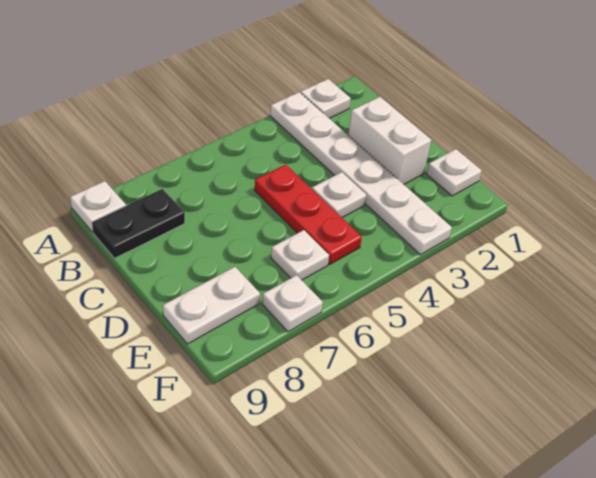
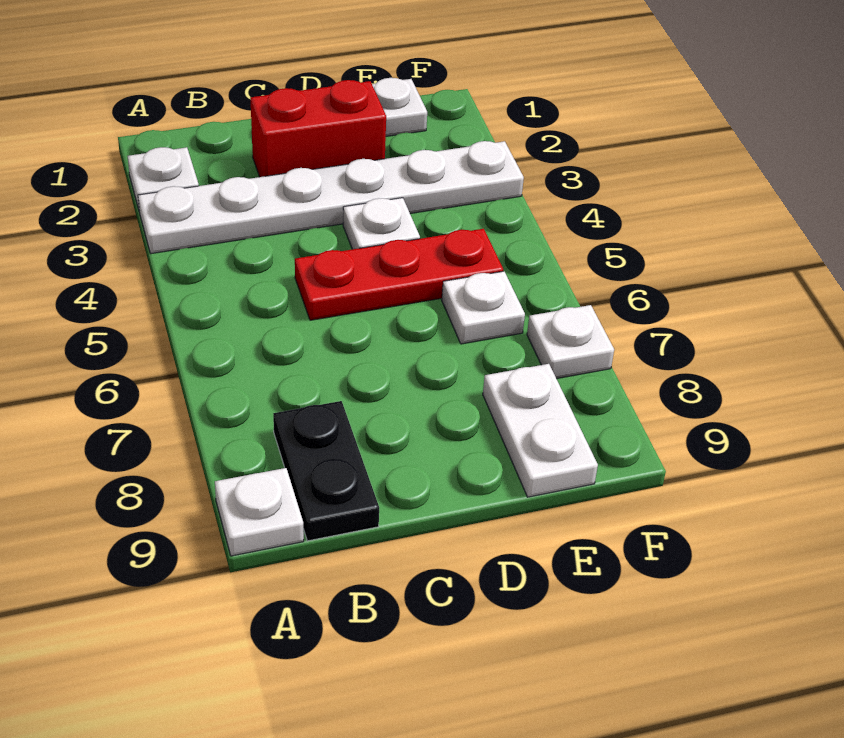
white brick C2:D2 level 1 -> red brick C2:D2 level 1

